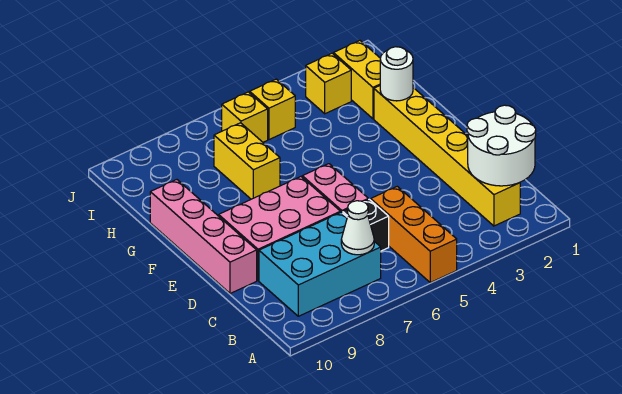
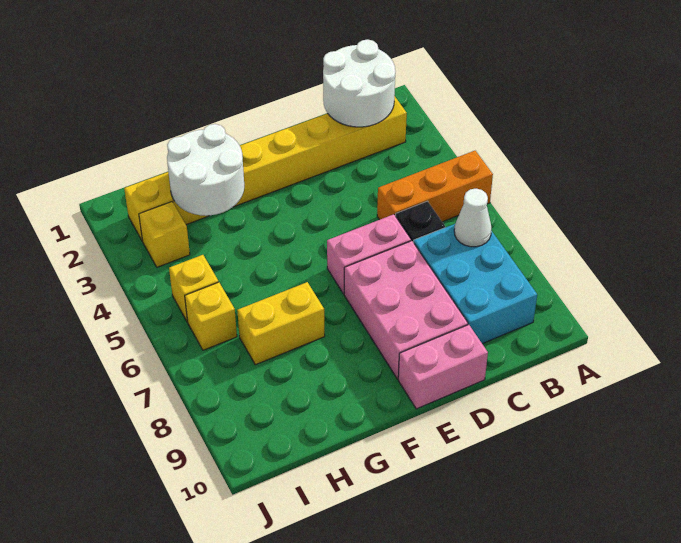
pink brick D10:G10 level 1 -> pink brick D10:E10 level 1
white round brick G2 level 2 -> white round brick G2:H3 level 2

